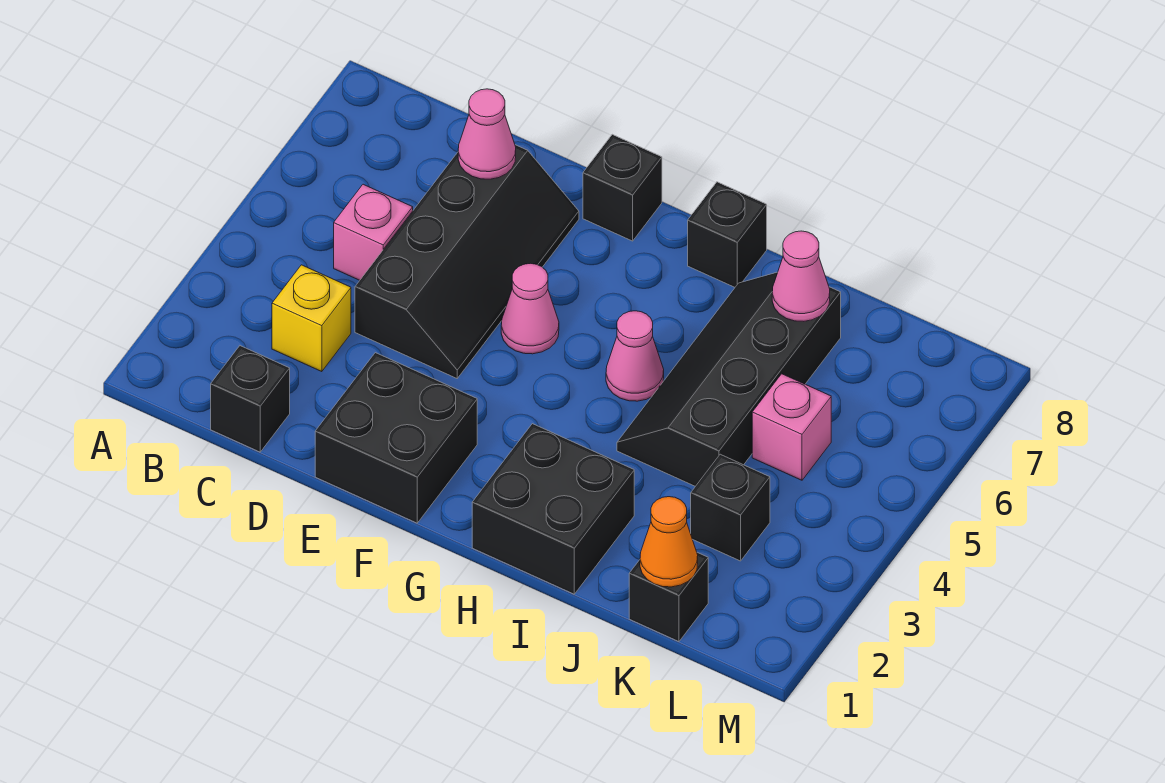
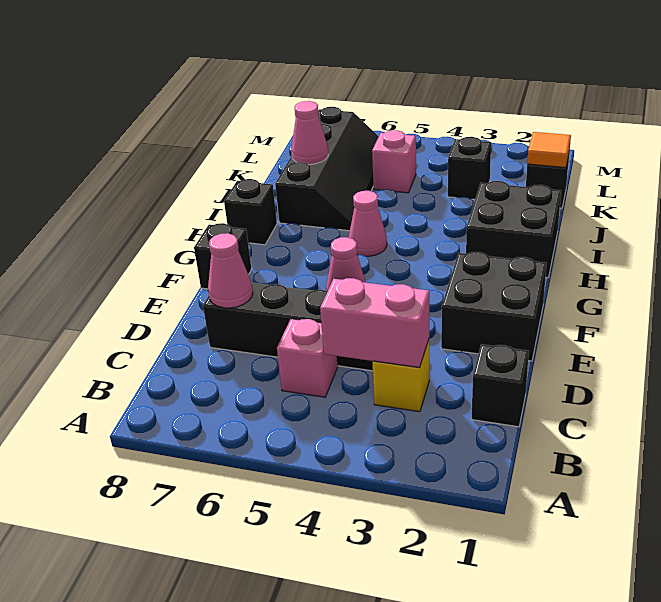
none -> pink brick C3:C4 level 2
black slope I4:J7 level 1 top J -> black slope I6:L7 level 1 top 7
orange cone K1 level 2 -> orange tile K1 level 2

